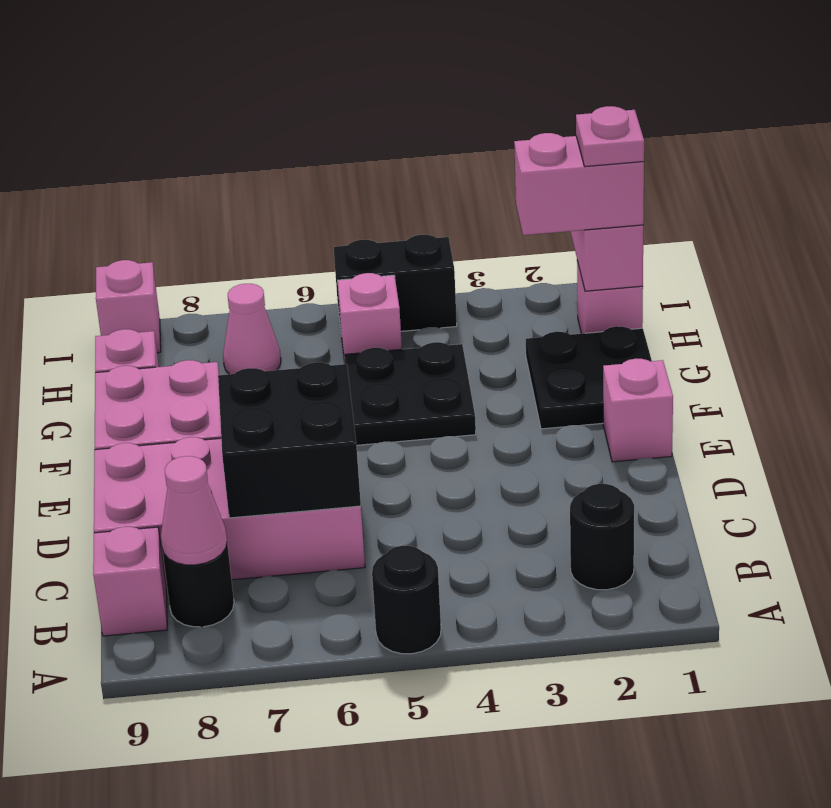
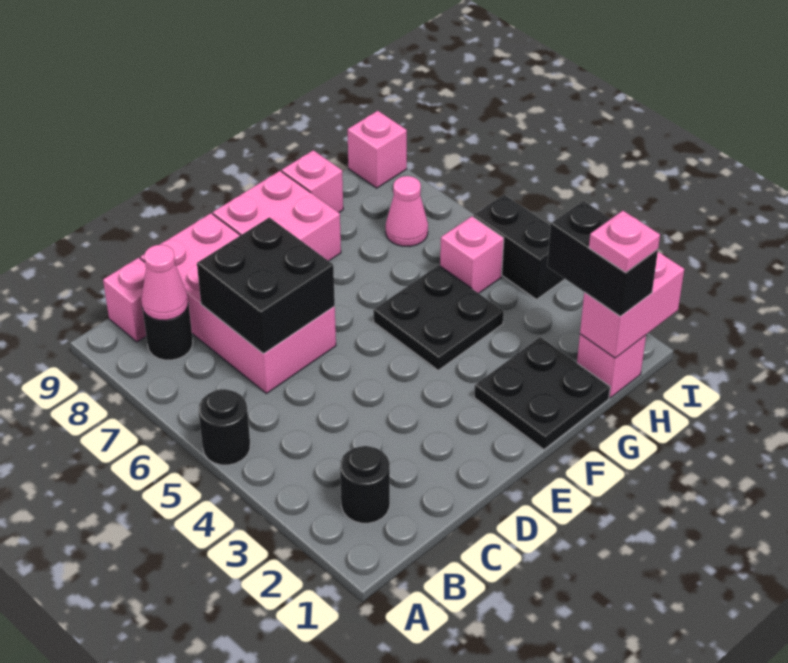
pink brick E1 level 1 -> none
pink brick H1:H2 level 3 -> black brick H1:H2 level 3

